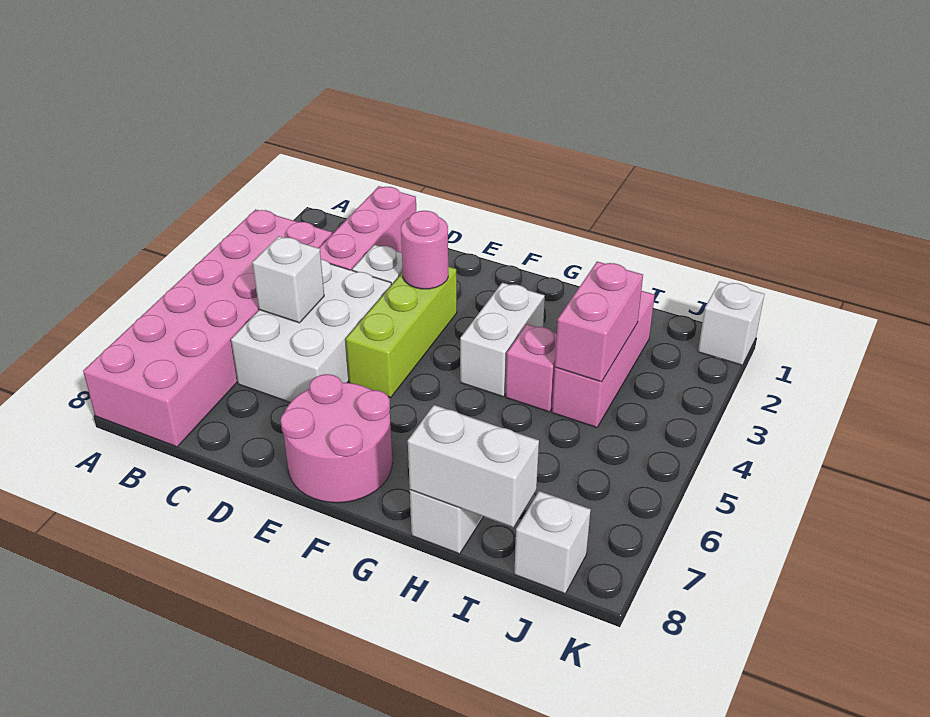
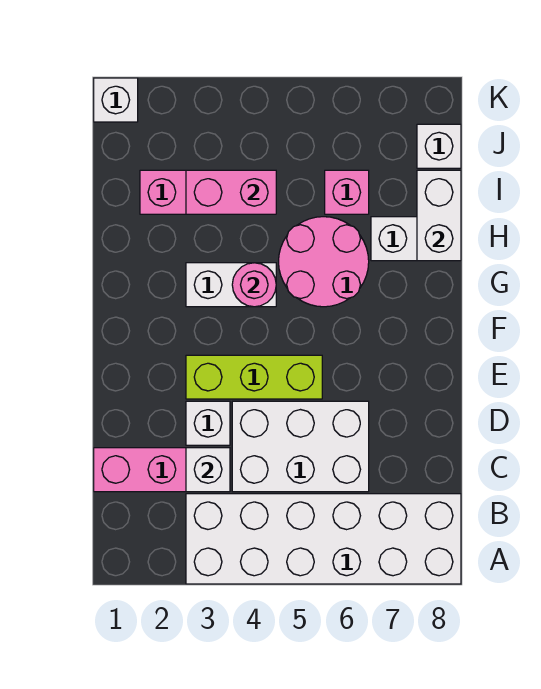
pink brick A3:B8 level 1 -> white brick A3:B8 level 1
white brick C5 level 2 -> white brick C3 level 2
pink round brick E3 level 2 -> pink round brick G4 level 2
pink round brick E7:F8 level 1 -> pink round brick G5:H6 level 1
pink brick H4 level 1 -> pink brick I6 level 1

